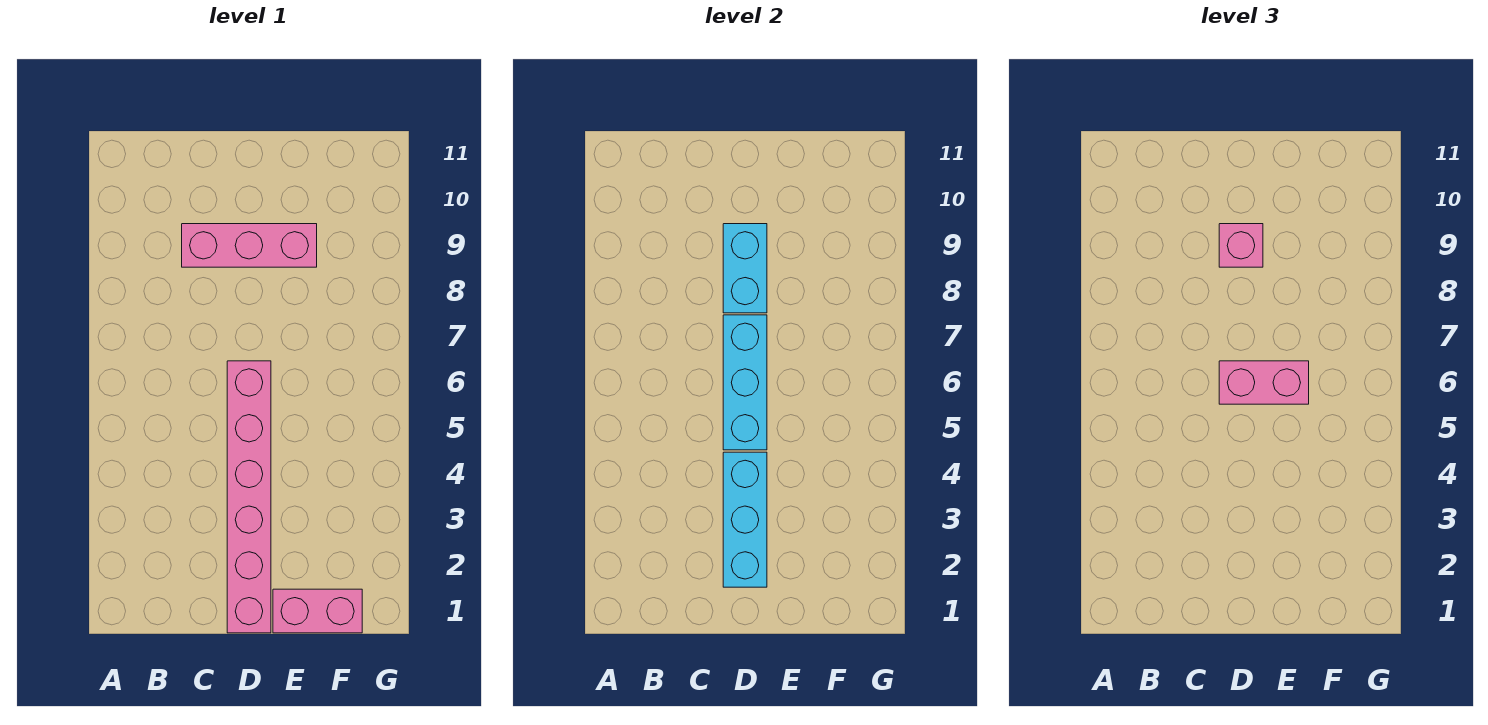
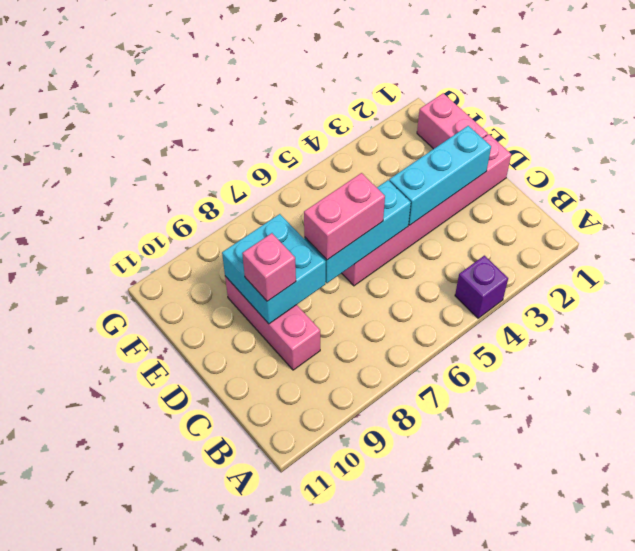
none -> purple brick A4 level 1
pink brick D6:E6 level 3 -> pink brick D6:D7 level 3
cyan brick D8:D9 level 2 -> cyan brick D8:E9 level 2

